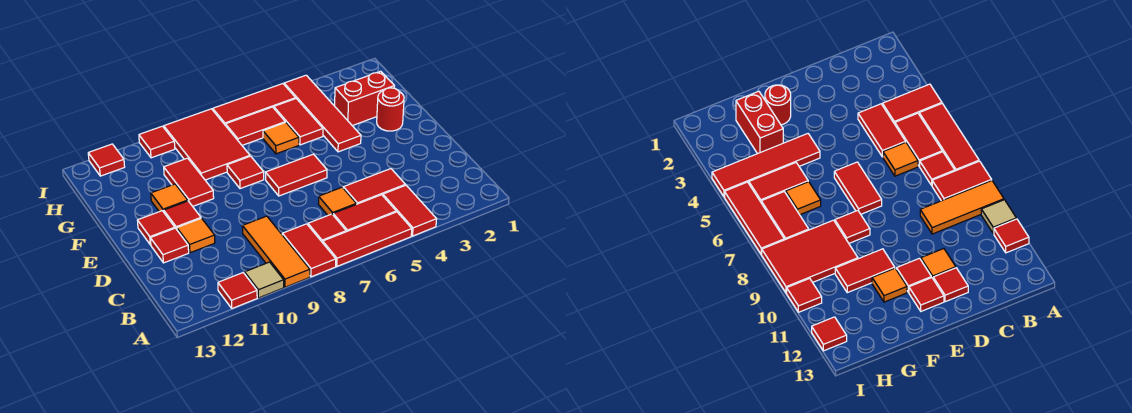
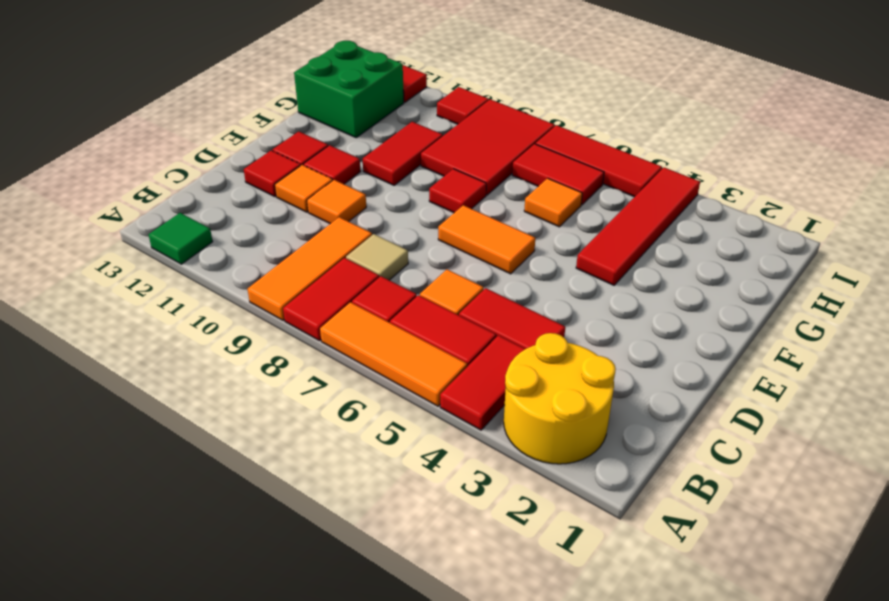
none -> yellow round brick A2:B3 level 1
red tile A5:A7 level 1 -> orange tile A5:A7 level 1
tan tile A10 level 1 -> tan tile C8 level 1
red tile A11 level 1 -> none
none -> green tile A12 level 1
red tile E6:E7 level 1 -> orange tile E6:E7 level 1
red round brick F2 level 1 -> none
orange tile F11 level 1 -> orange tile D10 level 1
red brick G2:G3 level 1 -> none
red tile G5:H5 level 1 -> none
none -> green brick G12:H13 level 1

